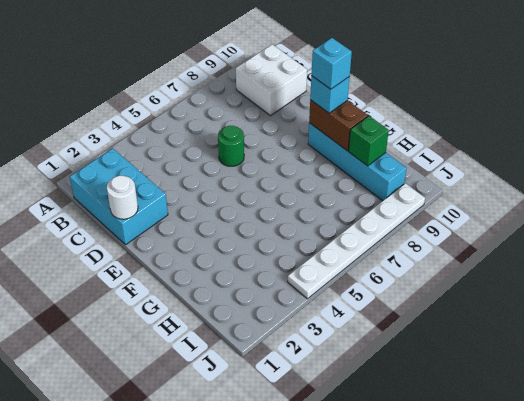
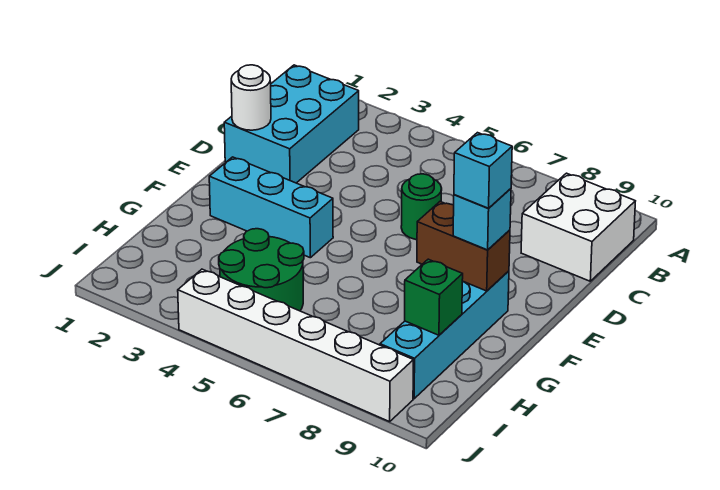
none -> cyan brick F2:F4 level 1
brown brick F9:G9 level 2 -> brown brick F8:F9 level 2
none -> green round brick H4:I5 level 1
white plate J4:J9 level 1 -> white brick J4:J9 level 1

